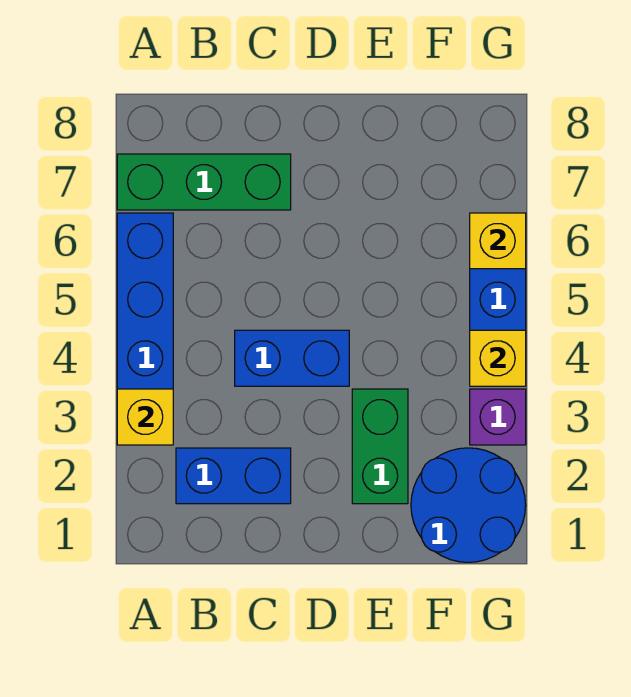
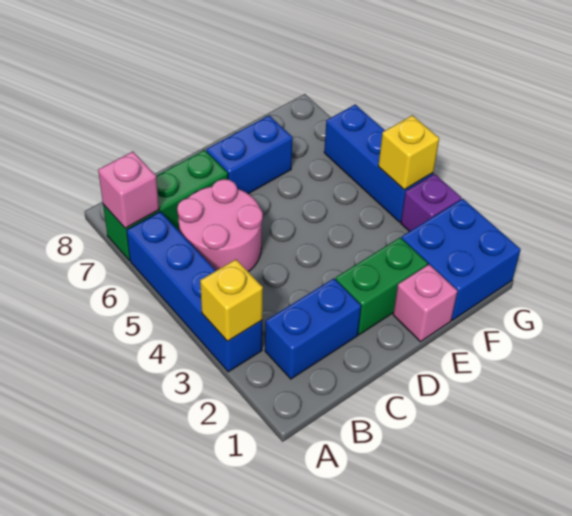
none -> pink brick A7 level 2
none -> pink round brick B5:C6 level 1
blue brick C4:D4 level 1 -> blue brick D7:E7 level 1
none -> pink brick E1 level 1
green brick E2:E3 level 1 -> green brick D2:E2 level 1
blue round brick F1:G2 level 1 -> blue brick F1:G2 level 1
yellow brick G6 level 2 -> none

